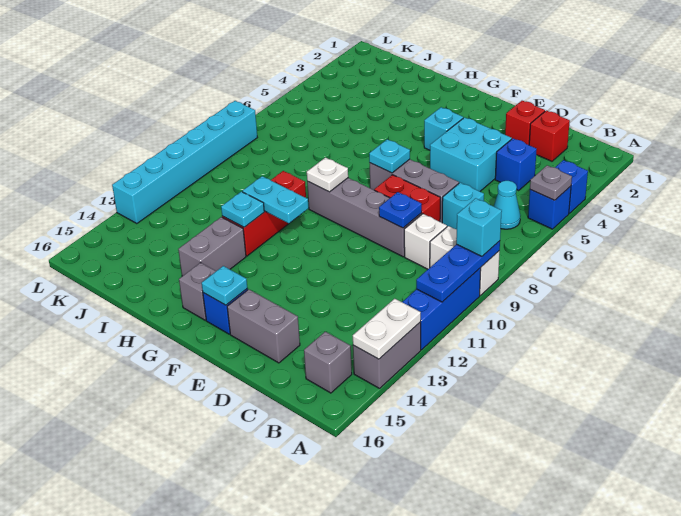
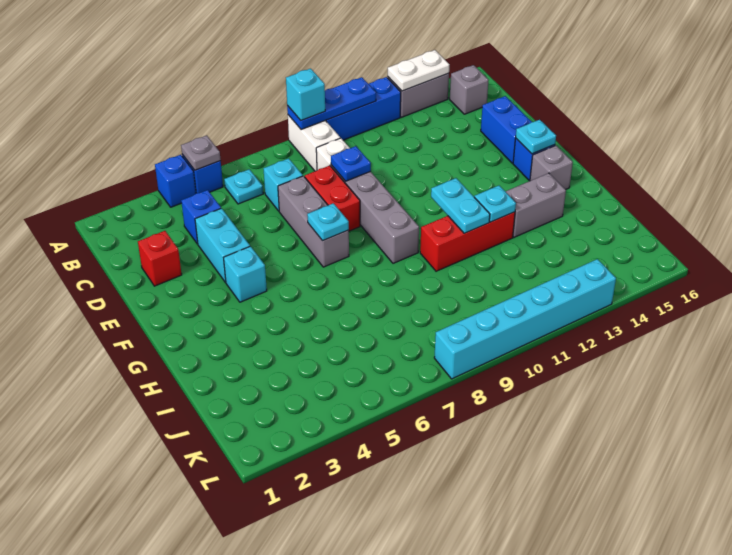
cyan cone B6 level 1 -> cyan plate B6 level 1
red brick C2 level 1 -> none
cyan brick D4:E5 level 1 -> cyan brick D4:E4 level 1
grey brick D15:E15 level 1 -> blue brick D15:E15 level 1
white plate G9 level 2 -> none

